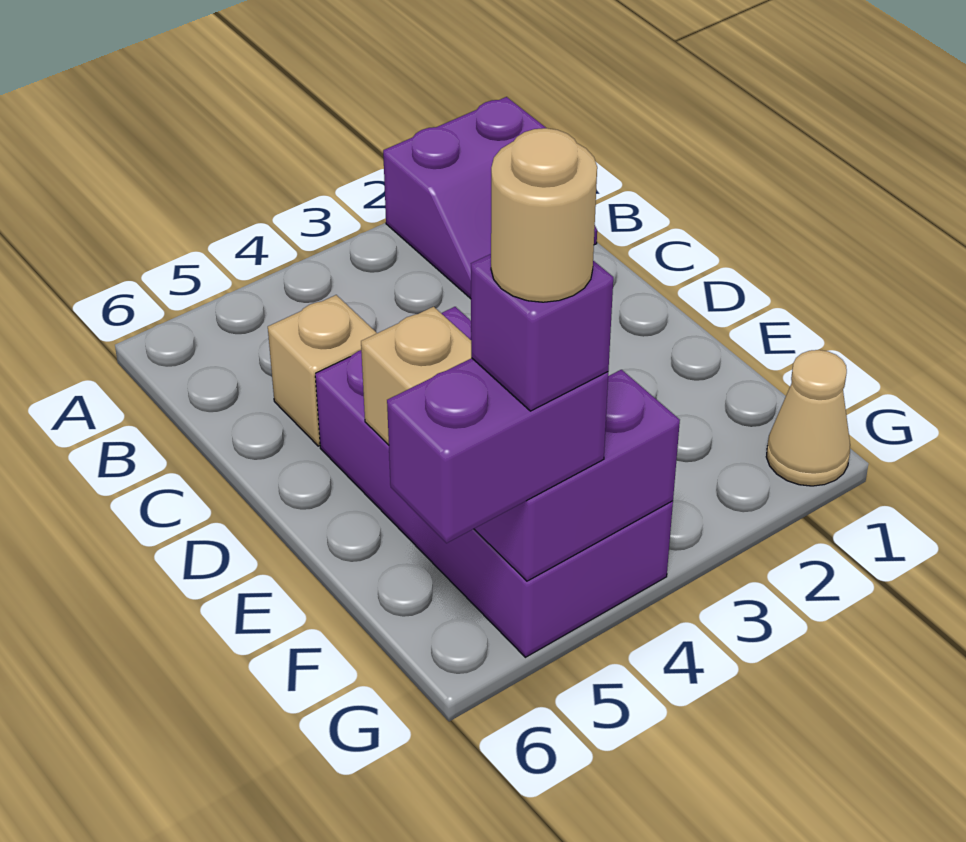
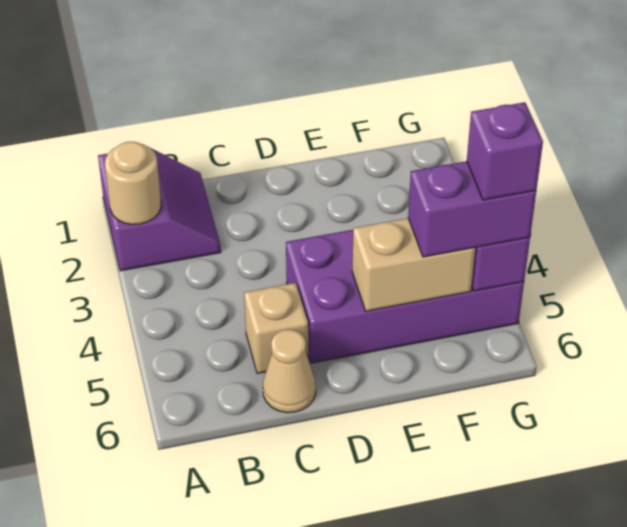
tan cone G1 level 1 -> tan cone C6 level 1
purple brick G5:G6 level 3 -> purple brick F5:G5 level 3
tan round brick G5 level 5 -> tan round brick A2 level 2

